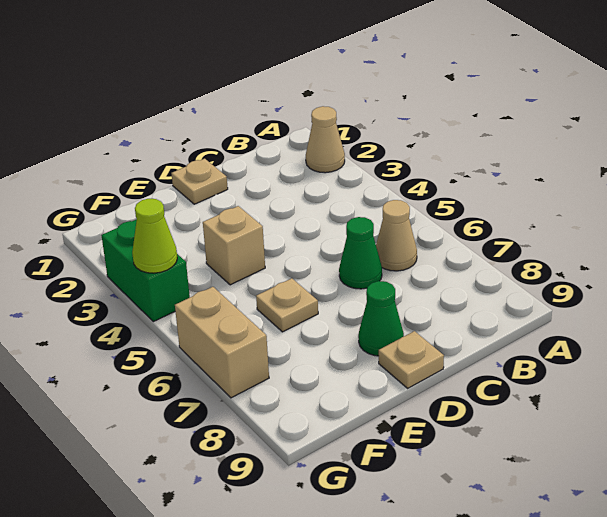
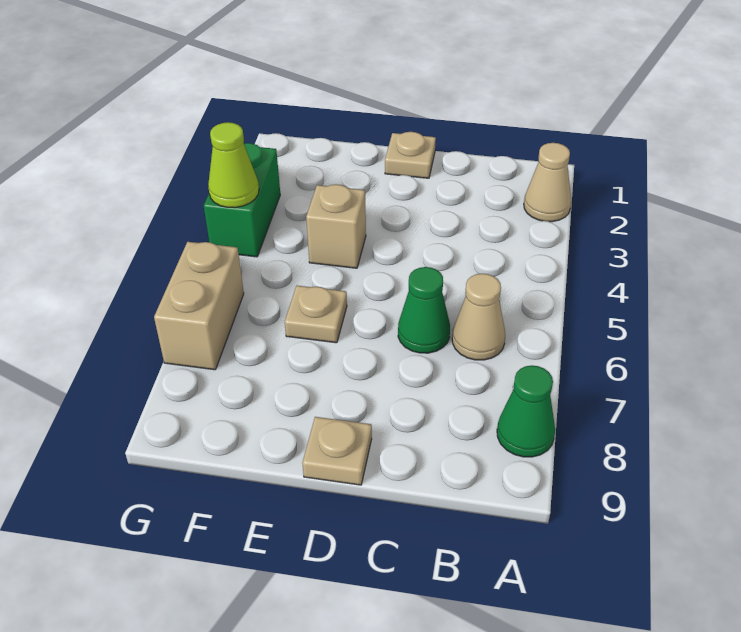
green cone D8 level 1 -> green cone A8 level 1

